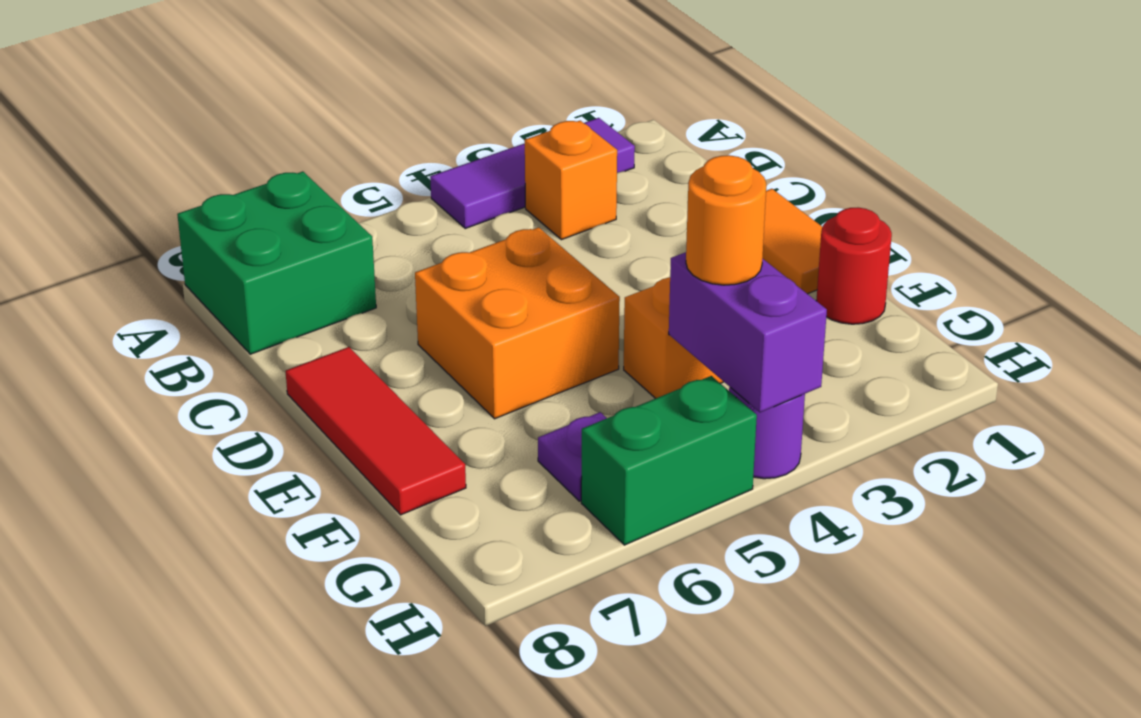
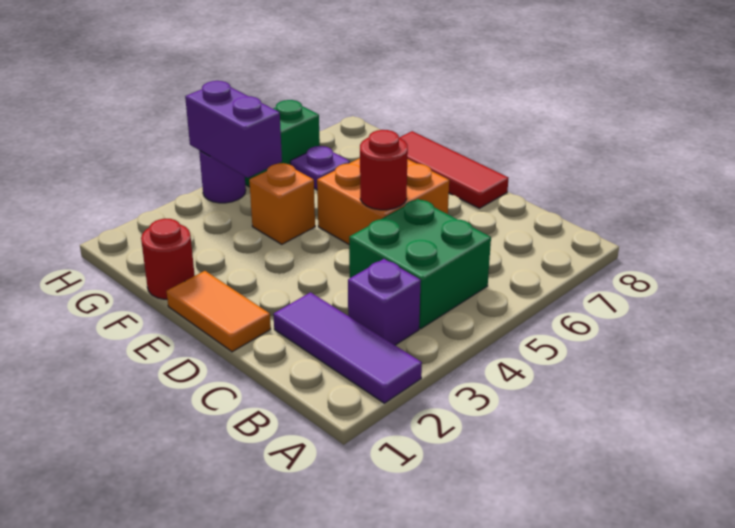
purple tile A2:A4 level 1 -> purple tile A2:C2 level 1
green brick A7:B8 level 1 -> green brick B4:C5 level 1
orange brick B3 level 1 -> purple brick B3 level 1
none -> red round brick D5 level 2
orange round brick G4 level 3 -> none

